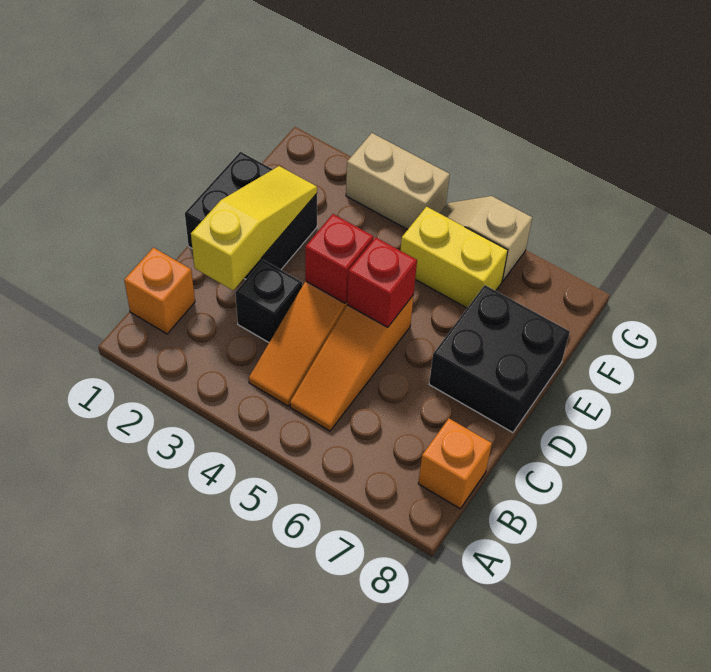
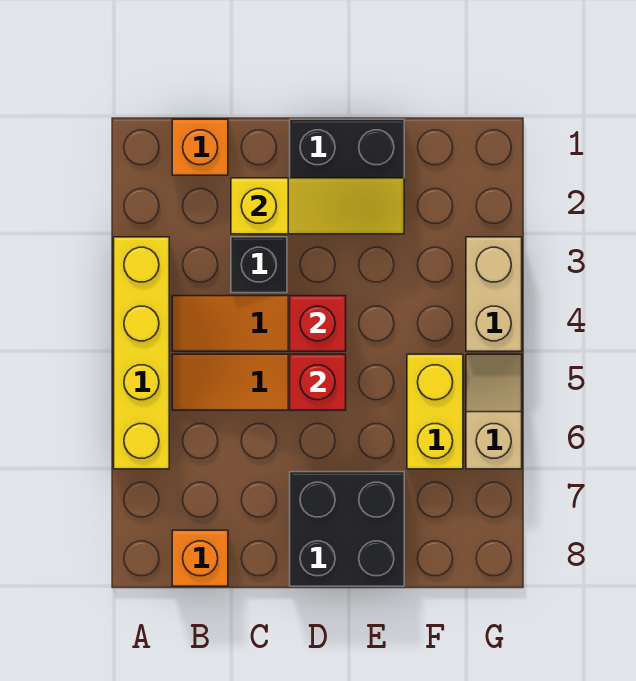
none -> yellow brick A3:A6 level 1

